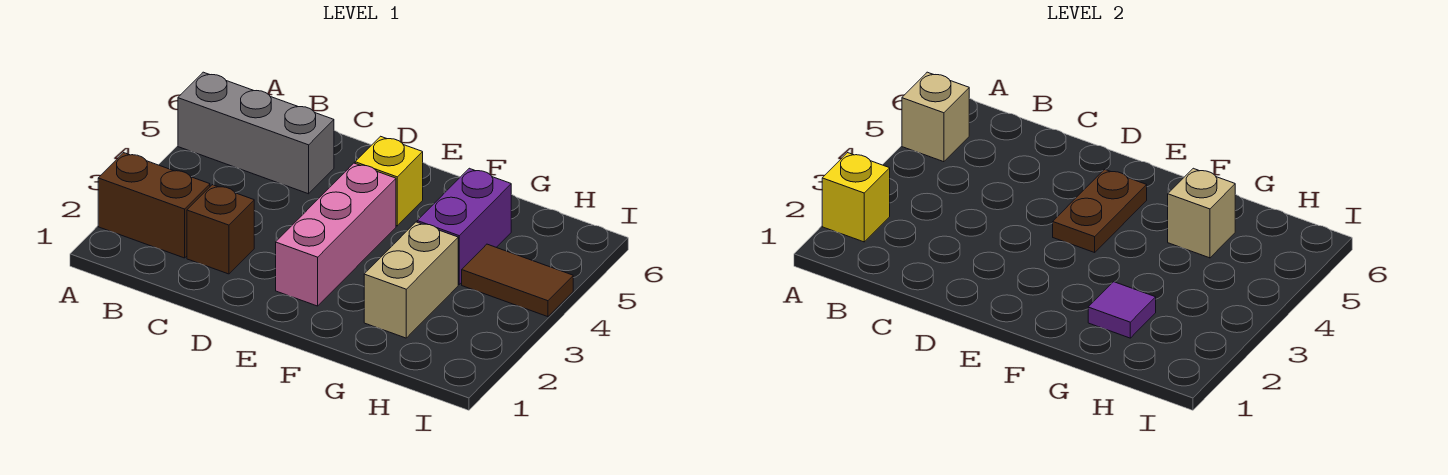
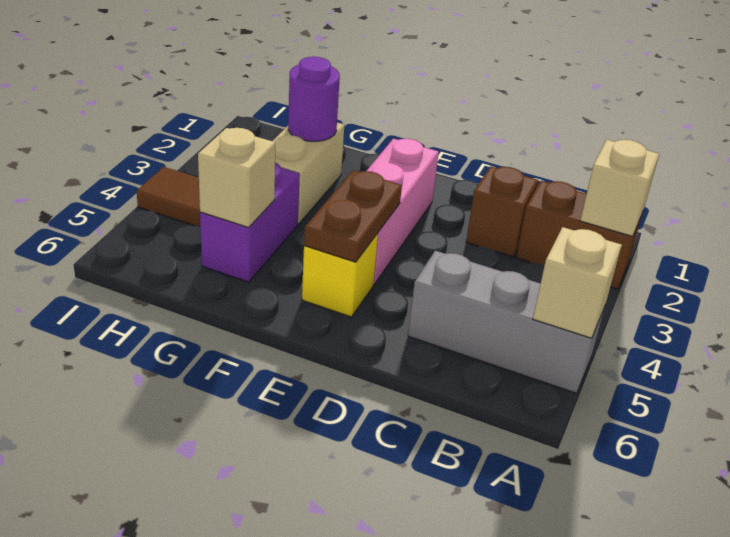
yellow brick A2 level 2 -> tan brick A2 level 2
purple tile G2 level 2 -> purple round brick G2 level 2

